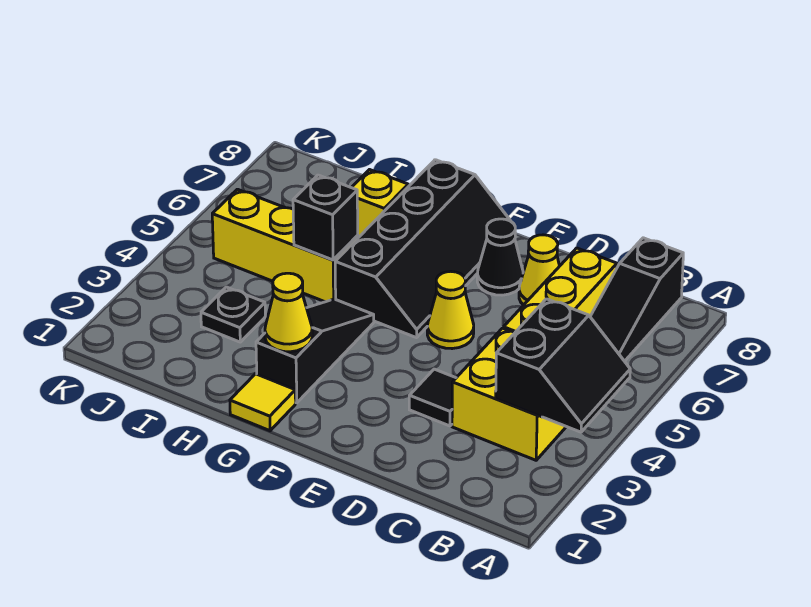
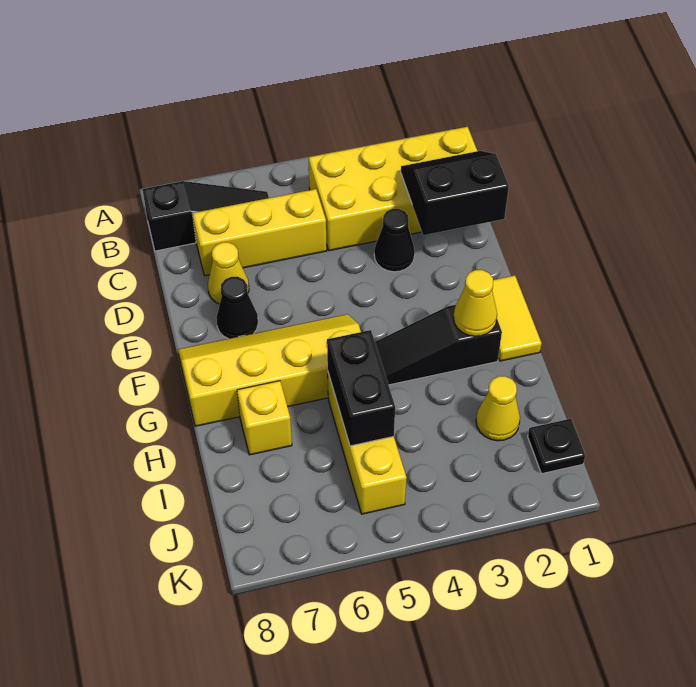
black slope A3:B4 level 2 top B -> black slope C1:D2 level 2 top D
yellow brick B3:C4 level 1 -> yellow brick B1:C4 level 1
black tile D3 level 1 -> black cone D3 level 1
yellow cone E5 level 1 -> yellow cone I2 level 1
black slope F5:G8 level 1 top G -> yellow slope F5:G8 level 1 top G
yellow tile G1 level 1 -> yellow tile F1:G1 level 1
black brick H5 level 2 -> black brick H5:I5 level 2
black plate I3 level 1 -> black plate J1 level 1

